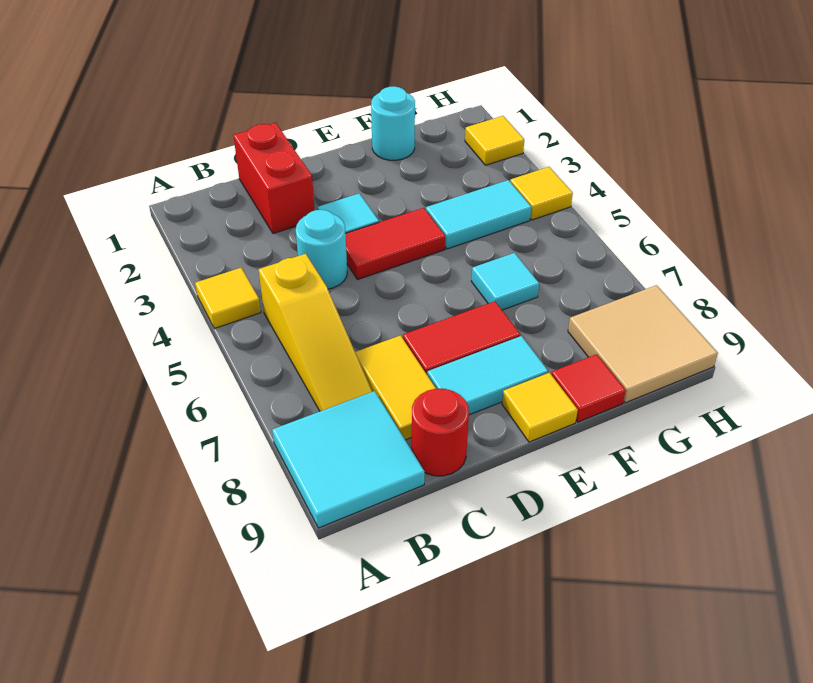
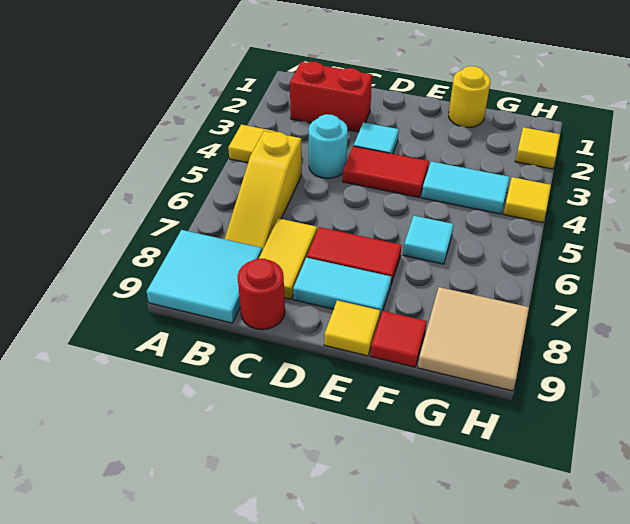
red brick C1:C2 level 1 -> red brick B2:C2 level 1
cyan round brick F1 level 1 -> yellow round brick F1 level 1

